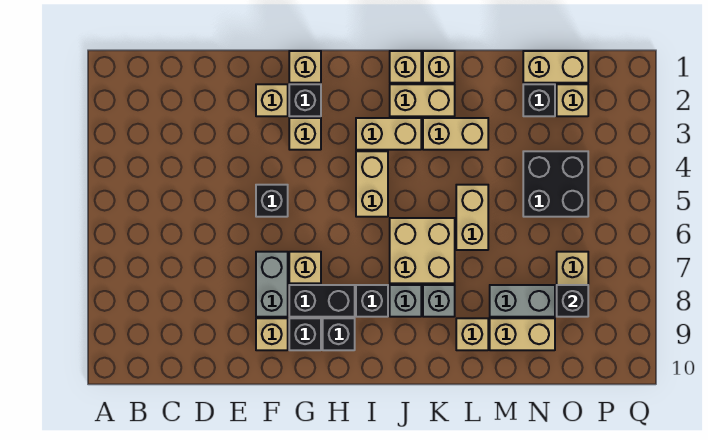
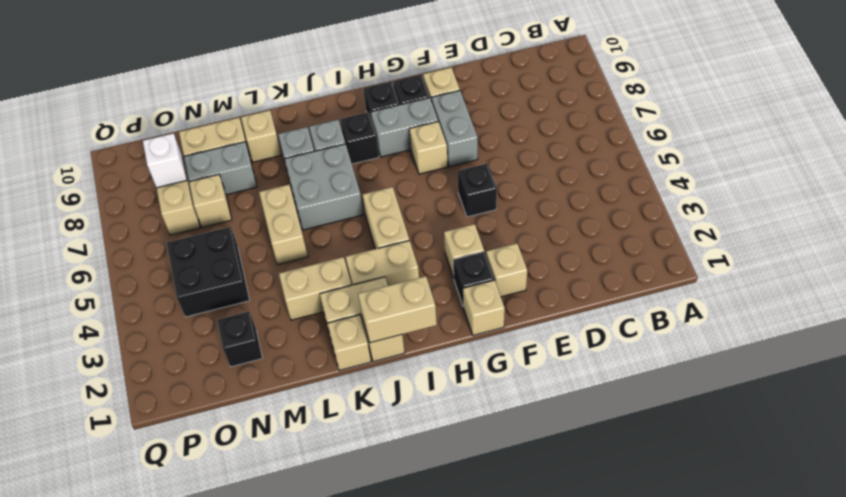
black brick G8:H8 level 1 -> grey brick G8:H8 level 1
tan brick J6:K7 level 1 -> grey brick J6:K7 level 1
tan brick N1:O1 level 1 -> tan brick I1:J1 level 2
tan brick O2 level 1 -> tan brick N7 level 1
black brick O8 level 2 -> white brick O8 level 2

